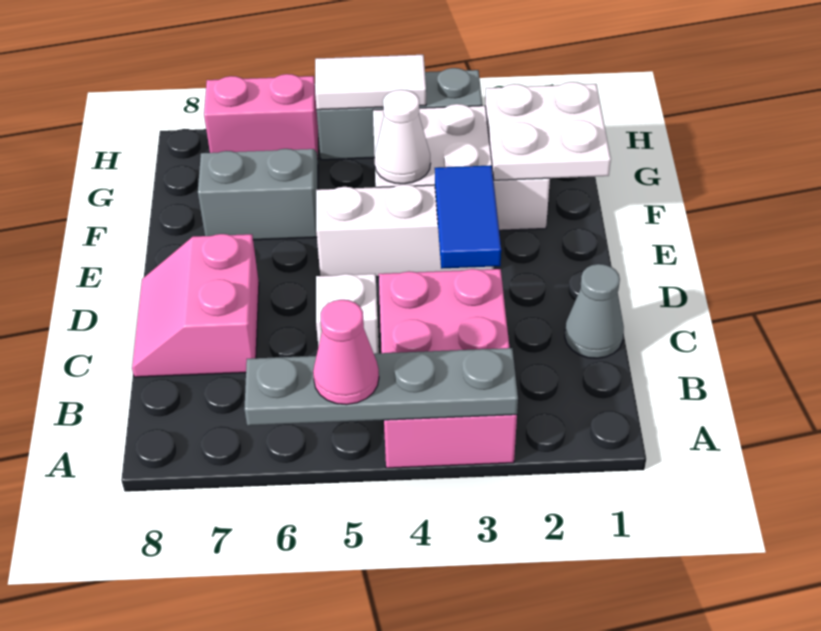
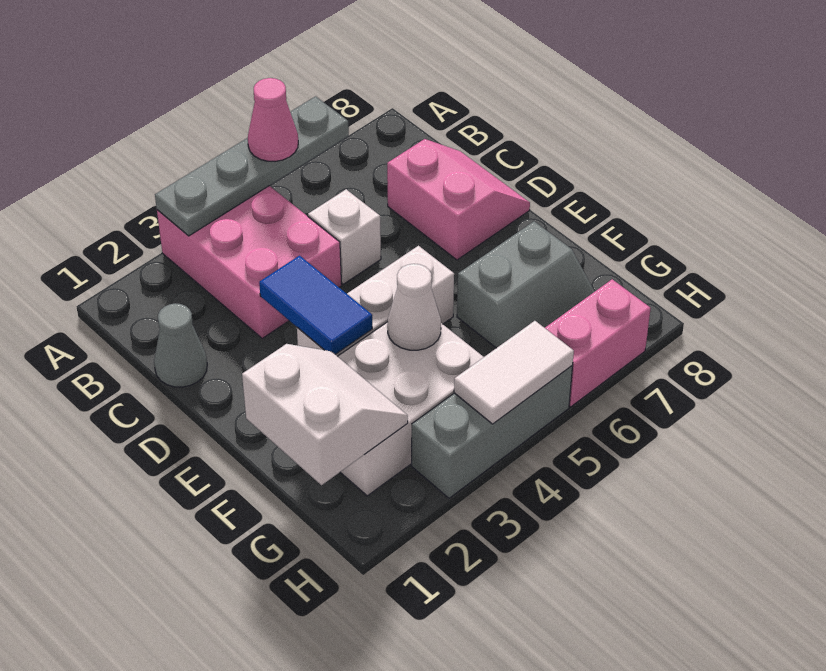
white plate F1:G2 level 2 -> white slope F1:G2 level 2 top 1

